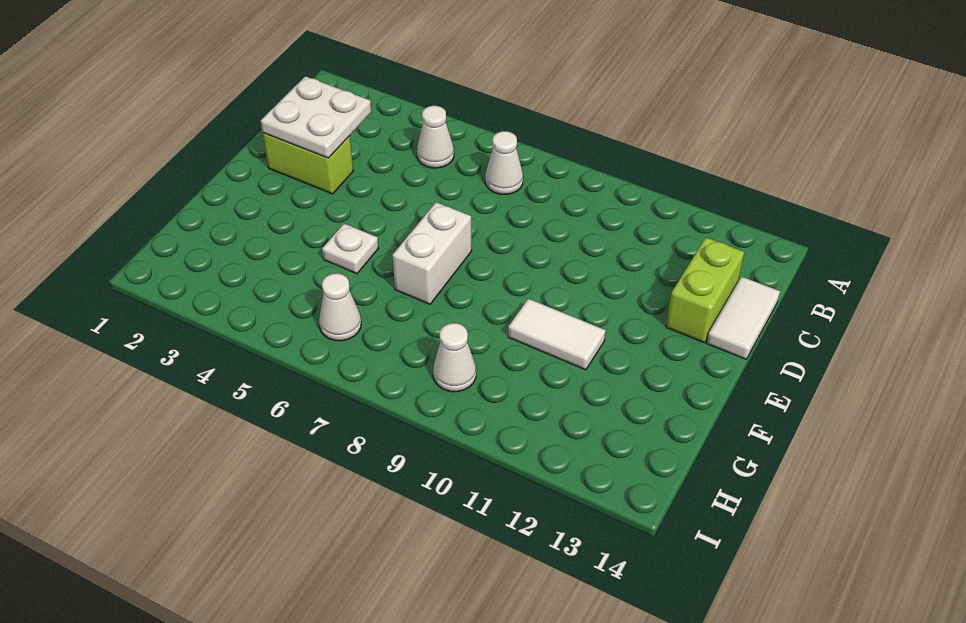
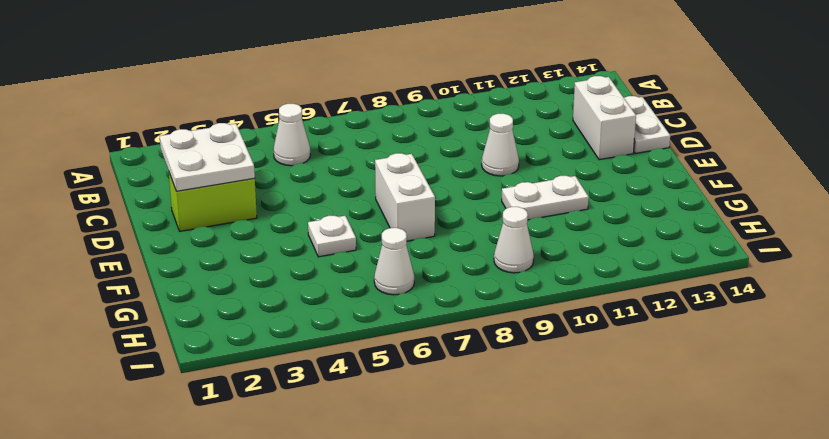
white cone B7 level 1 -> white cone D10 level 1
lime brick C13:D13 level 1 -> white brick C13:D13 level 1
white tile C14:D14 level 1 -> white plate C14:D14 level 1
white tile F10:F11 level 1 -> white plate F10:F11 level 1

